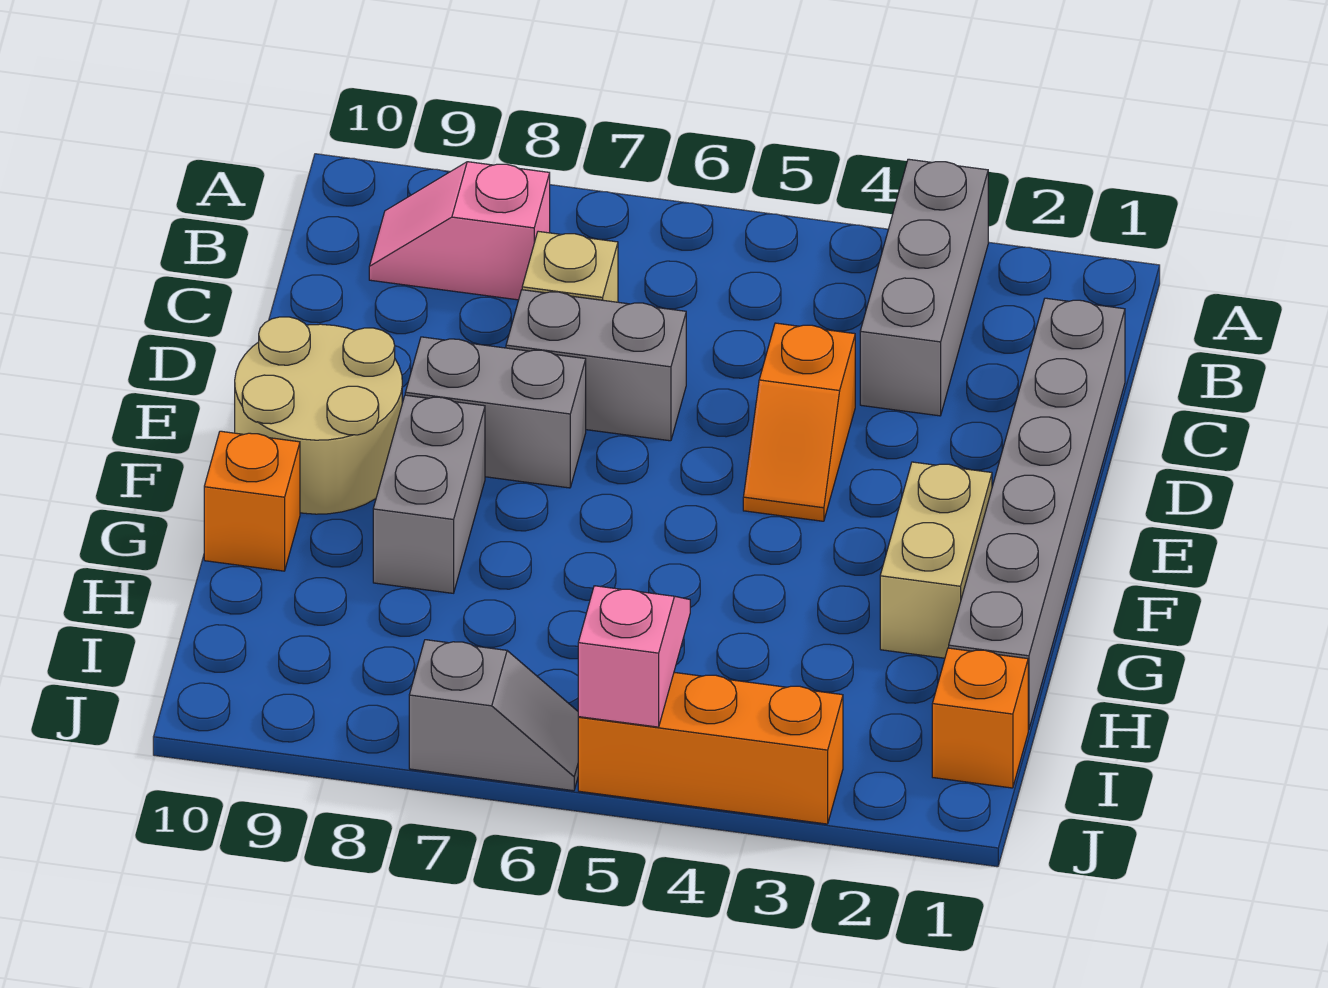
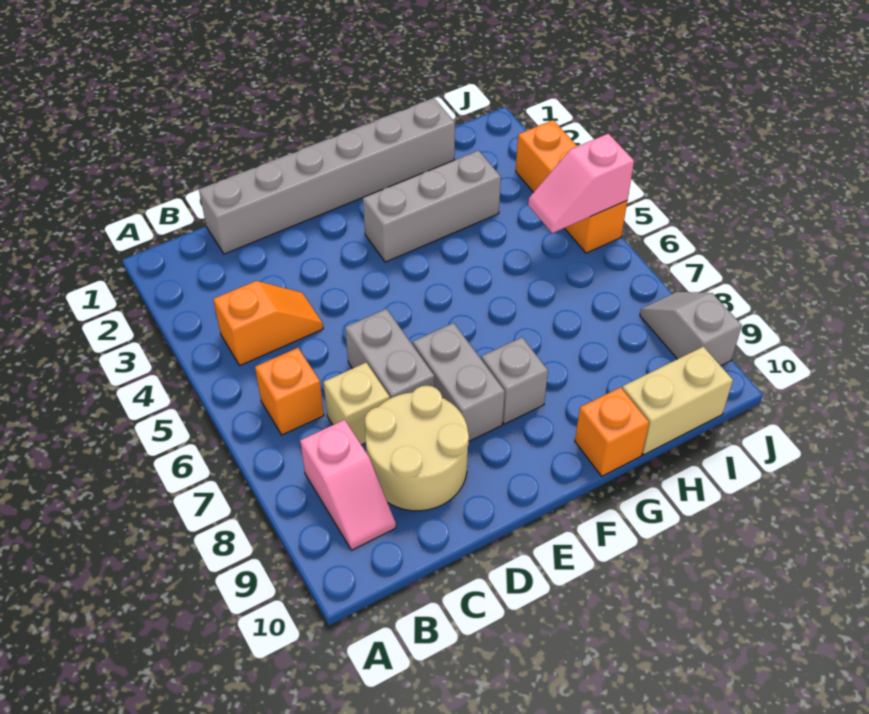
grey brick A3:C3 level 1 -> grey brick F3:H3 level 1
orange slope D4:E4 level 1 top D -> orange slope B4:C4 level 1 top B
tan round brick E9:F10 level 1 -> tan round brick C8:D9 level 1
tan brick F2:G2 level 1 -> tan brick H10:I10 level 1
grey brick F8:G8 level 1 -> grey brick F8 level 1
orange brick I1 level 1 -> orange brick B6 level 1
grey slope J6:J7 level 1 top 7 -> grey slope J8:J9 level 1 top 9

